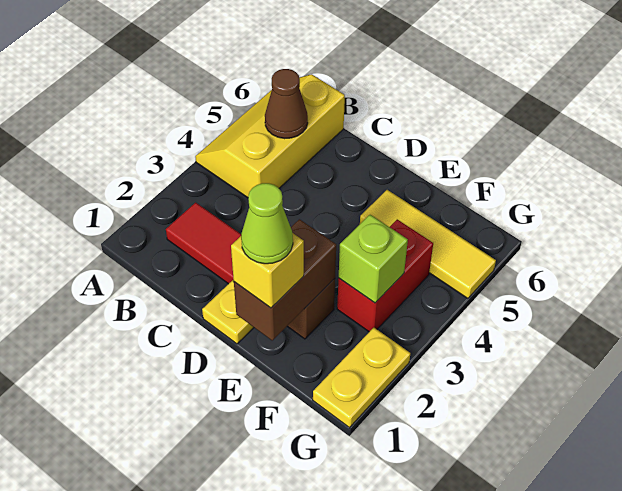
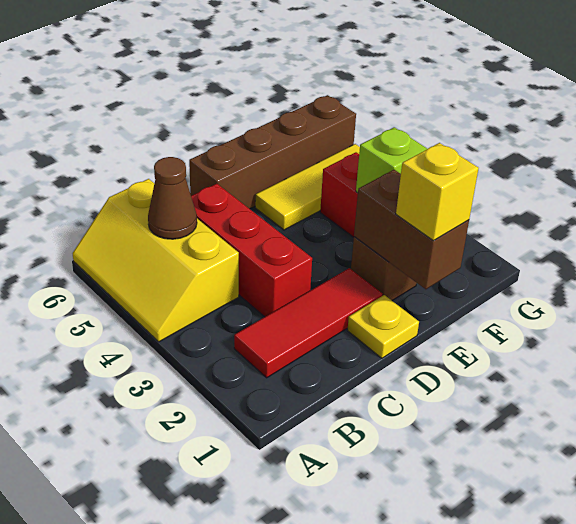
none -> red brick C3:C5 level 1
none -> brown brick D6:G6 level 1
lime cone E1 level 4 -> none
yellow plate G1:G2 level 1 -> none

